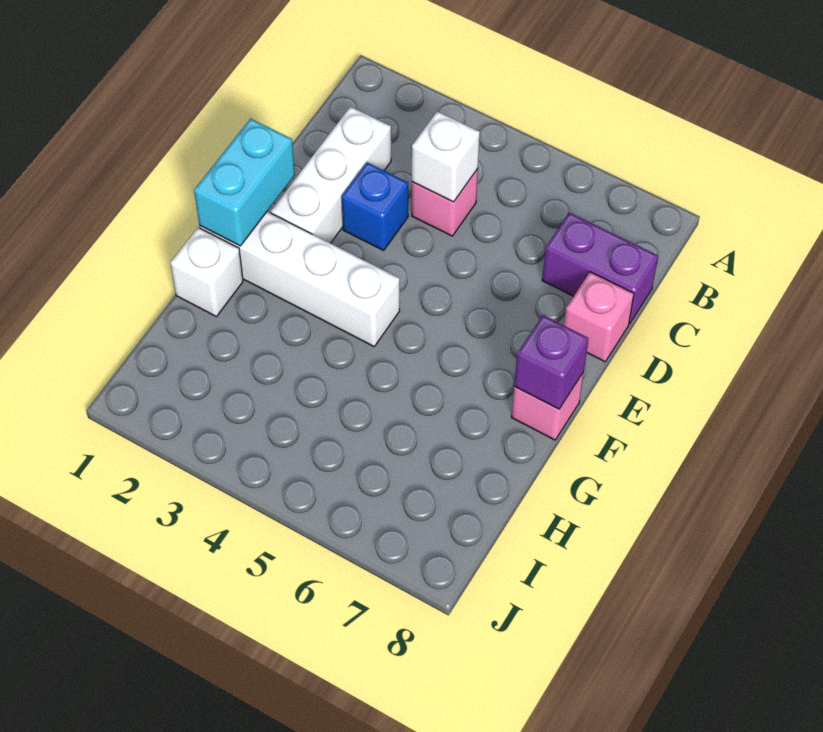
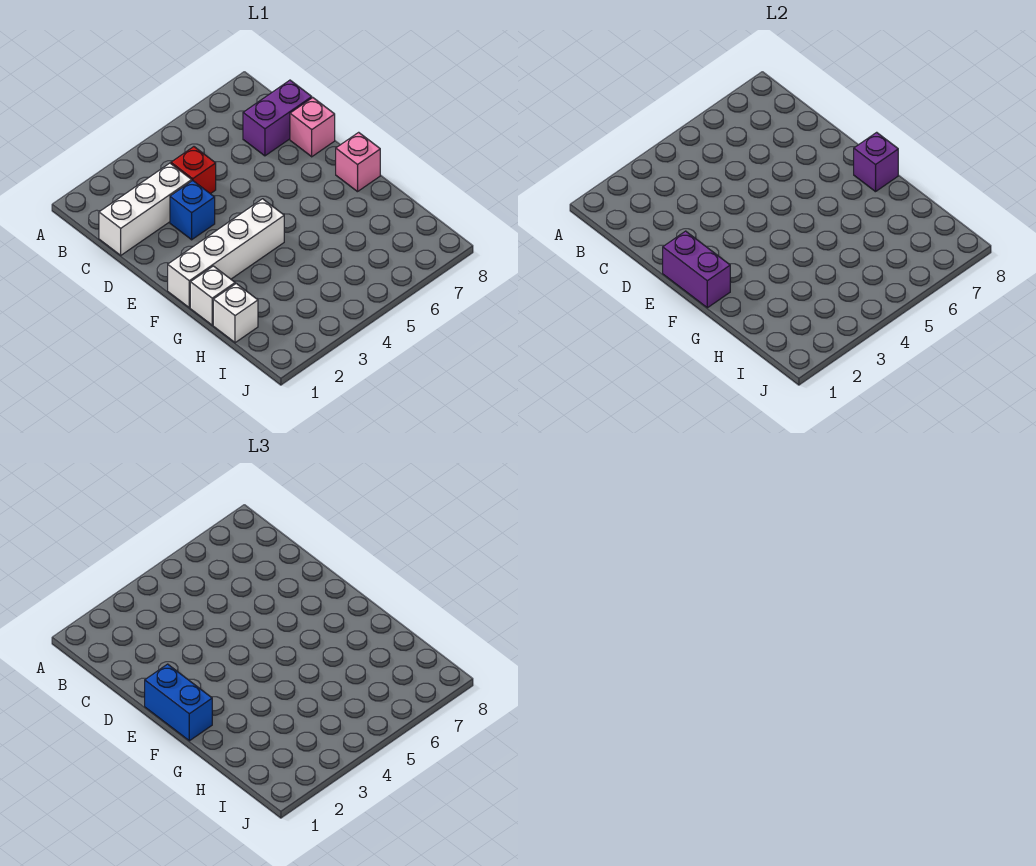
white brick C2:E2 level 1 -> white brick C1:C3 level 1
pink brick C4 level 1 -> red brick C4 level 1
white brick C4 level 2 -> white brick H1 level 1
cyan brick E1:F1 level 2 -> purple brick E1:F1 level 2
none -> blue brick E1:F1 level 3

